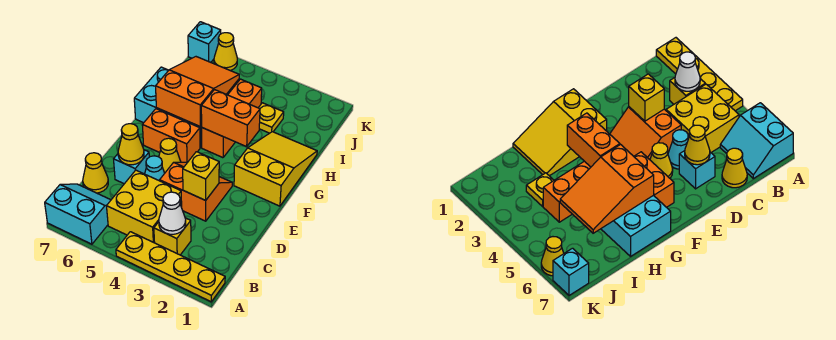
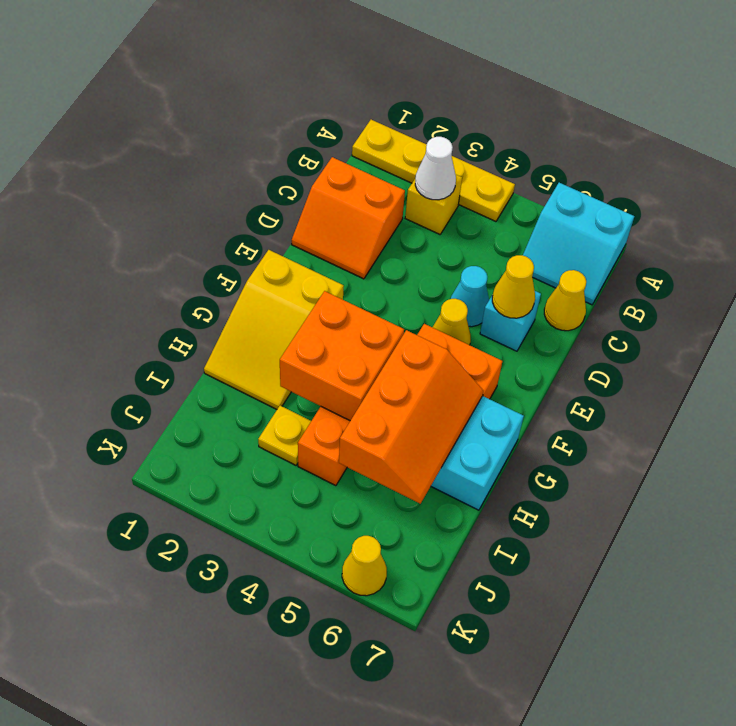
yellow brick B4:C5 level 1 -> none
orange slope D3:E4 level 1 top D -> orange slope C1:D2 level 1 top C
yellow brick D3 level 2 -> none
orange brick G3:G4 level 2 -> orange brick G3:H4 level 2
orange slope G5:I6 level 2 top G -> orange slope G5:I6 level 2 top 5
cyan brick K7 level 1 -> none

